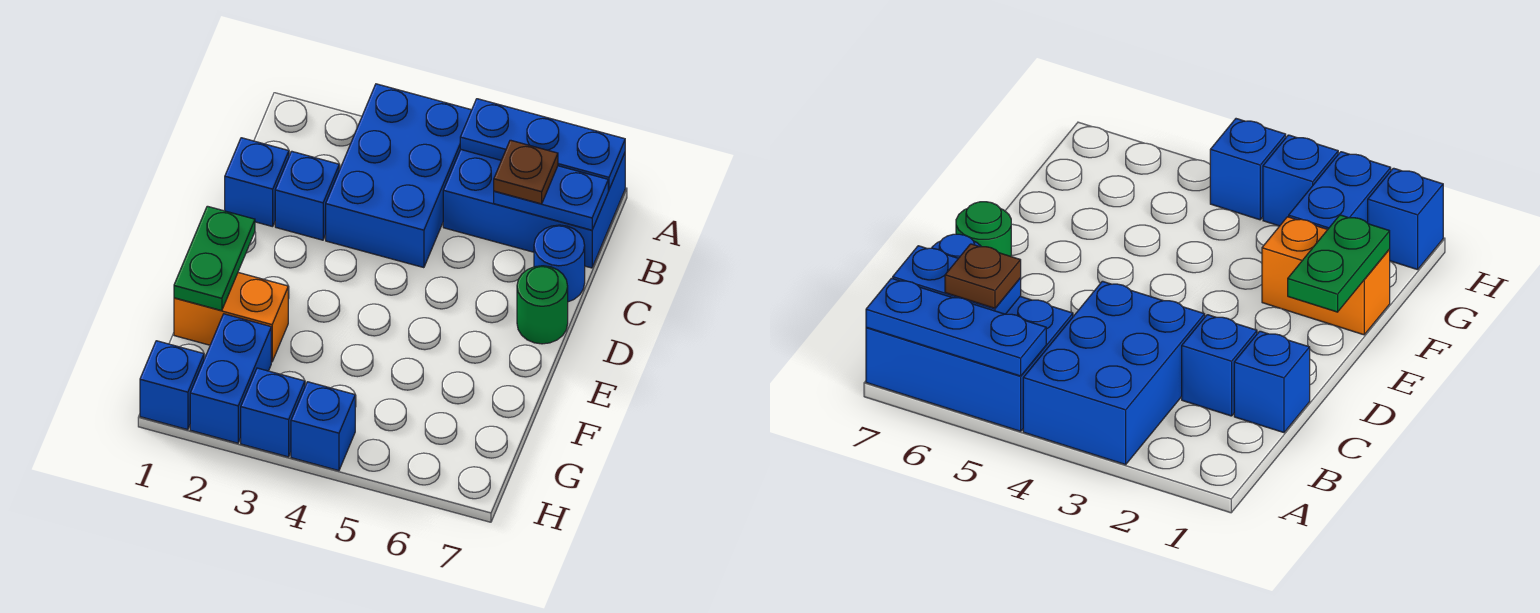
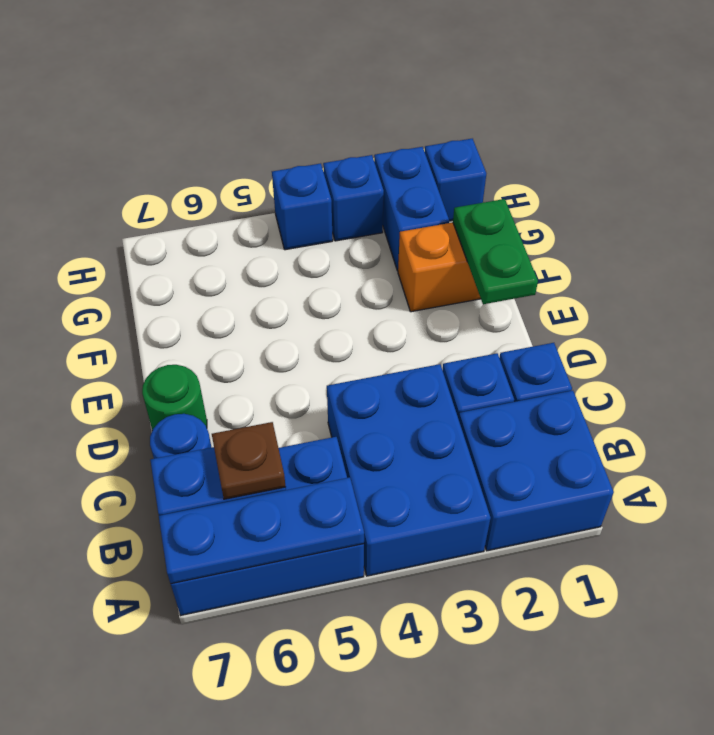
none -> blue brick A1:B2 level 1

